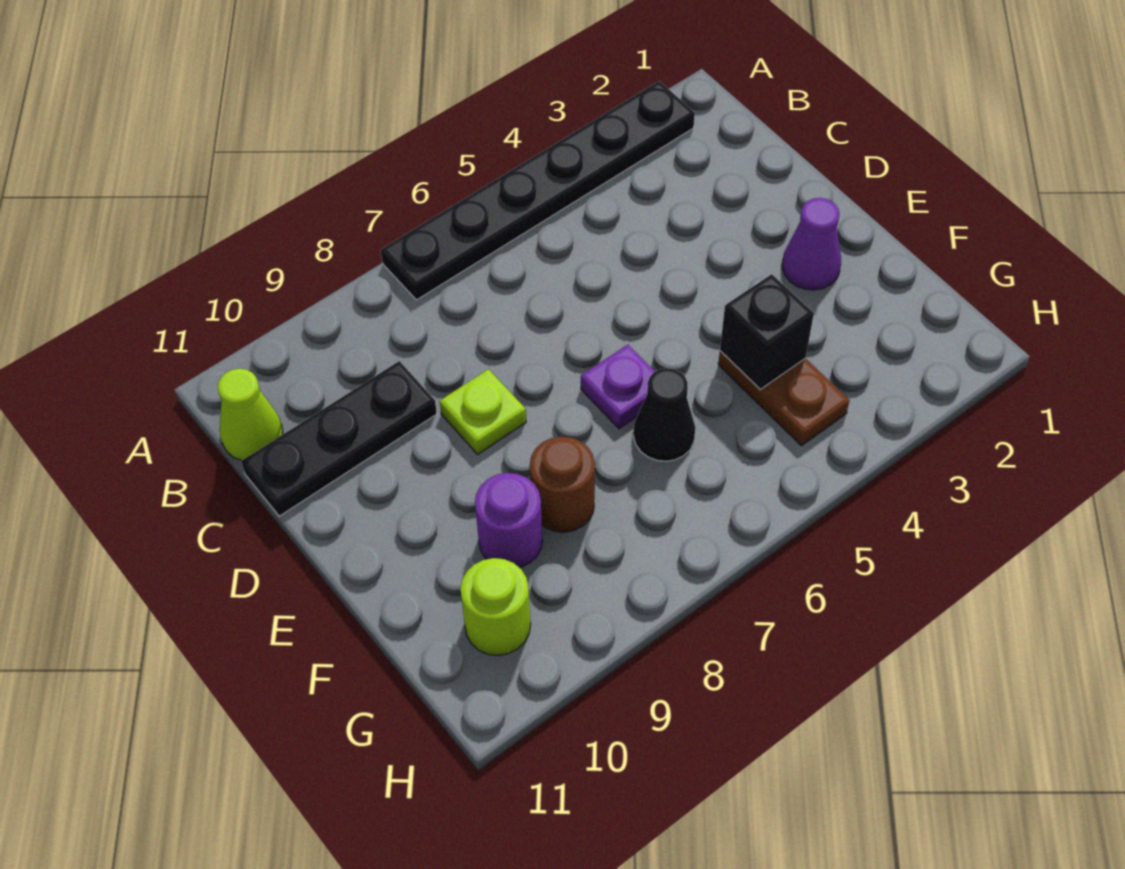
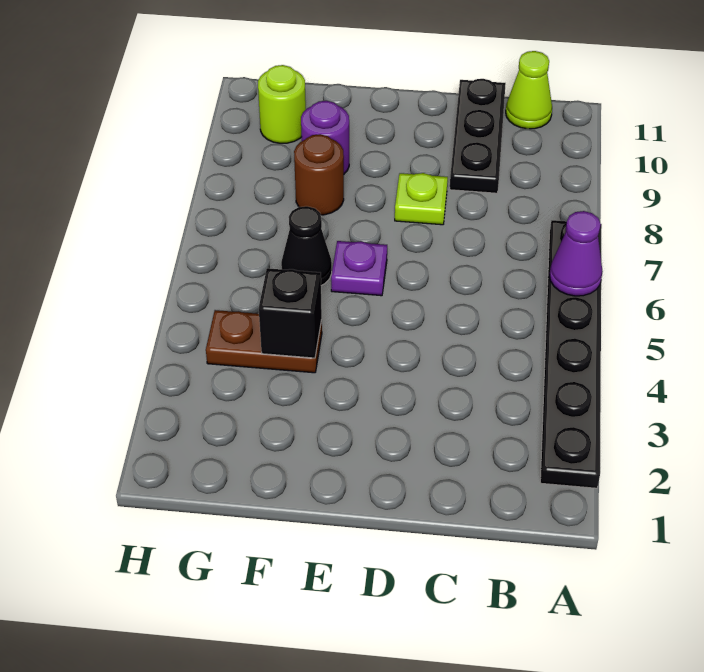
purple cone E2 level 1 -> purple cone A6 level 2

